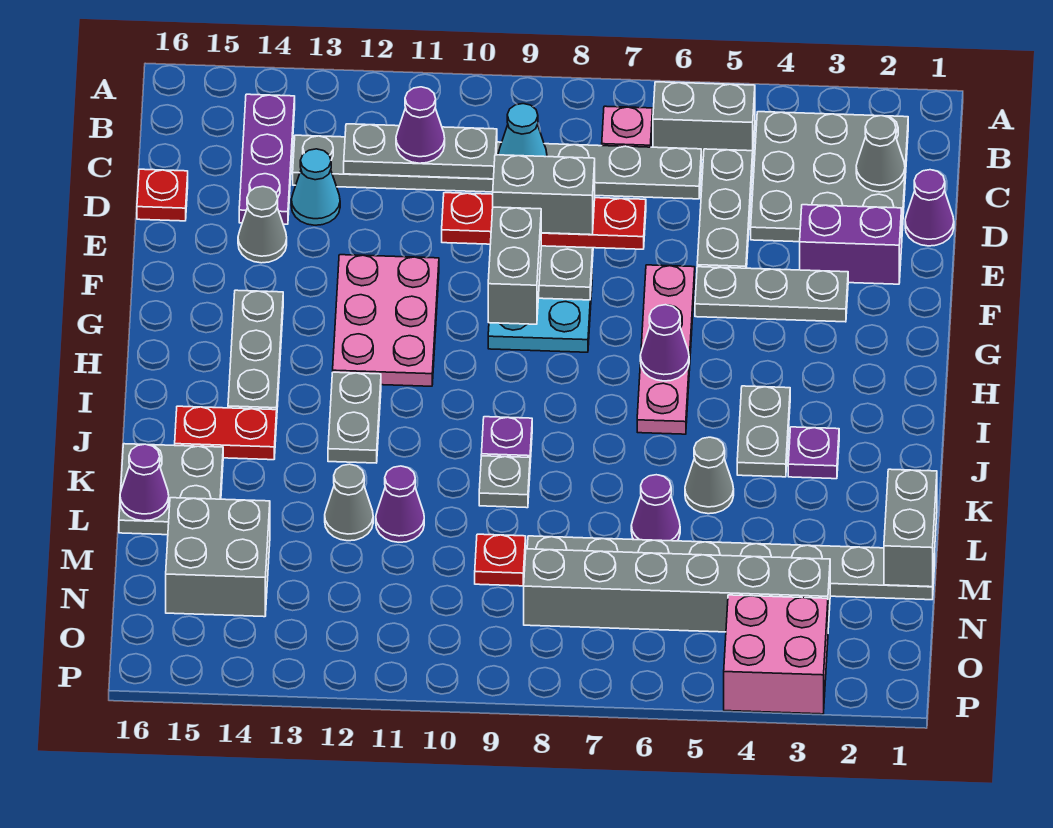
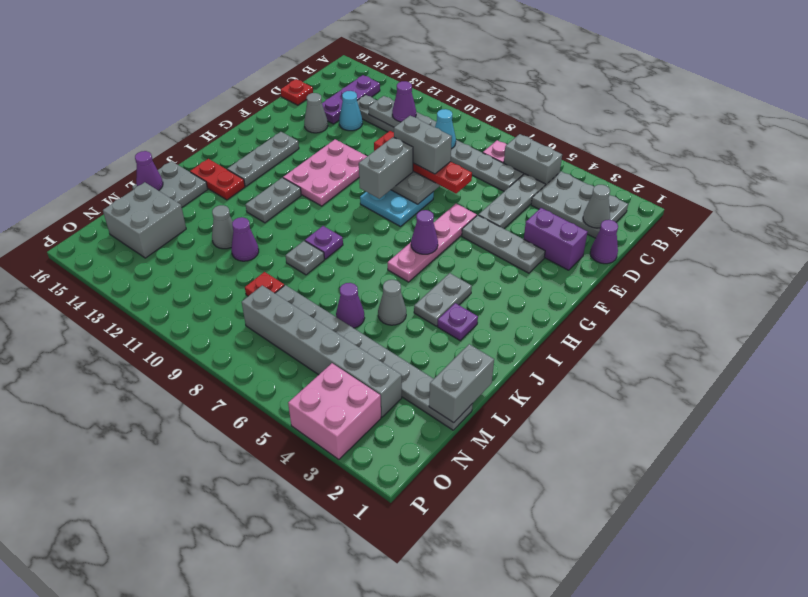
grey plate B2:D4 level 1 -> grey plate B2:C4 level 1

